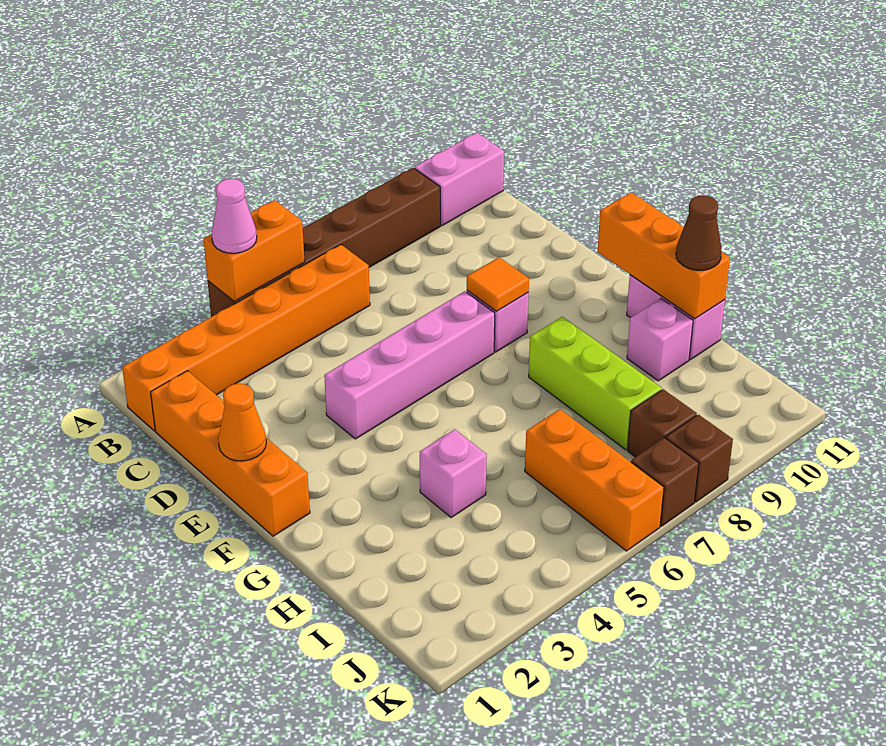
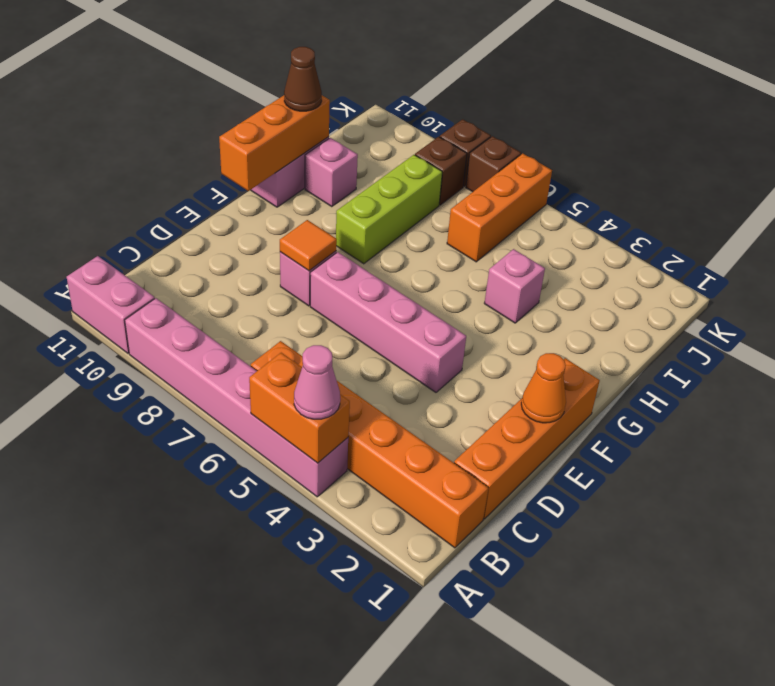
brown brick A4:A9 level 1 -> pink brick A4:A9 level 1

